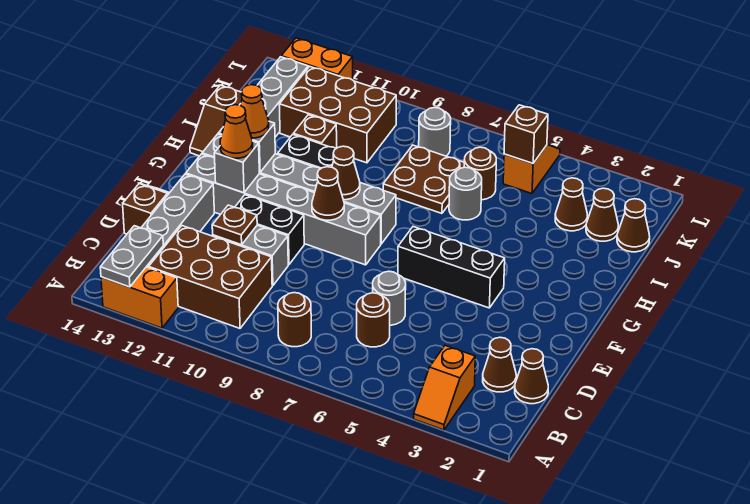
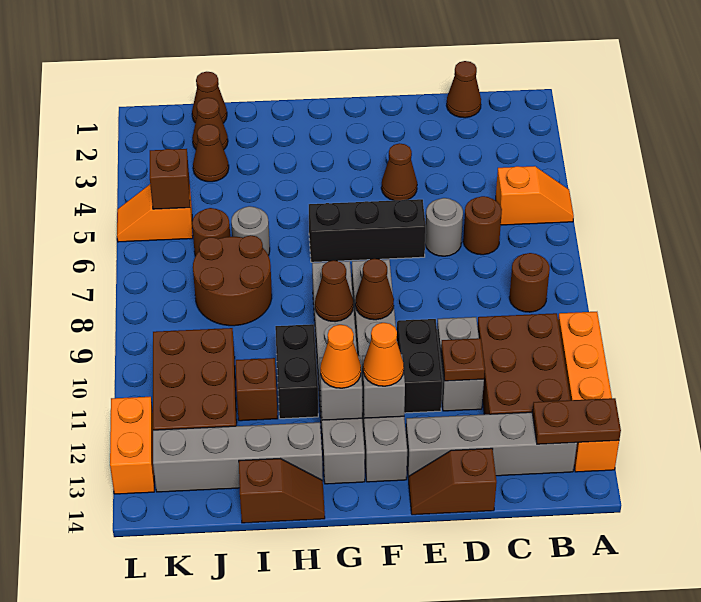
orange slope A3:B3 level 1 top B -> orange slope A5:B5 level 1 top B
orange brick A12:A13 level 1 -> orange brick A10:A13 level 1
grey plate A13:B13 level 2 -> brown plate A13:B13 level 2
brown cone C2 level 1 -> brown cone E4 level 1
black brick F4:F6 level 1 -> black brick E6:G6 level 1
brown plate I7:J8 level 1 -> brown round brick I7:J8 level 1
grey round brick K8 level 1 -> none

